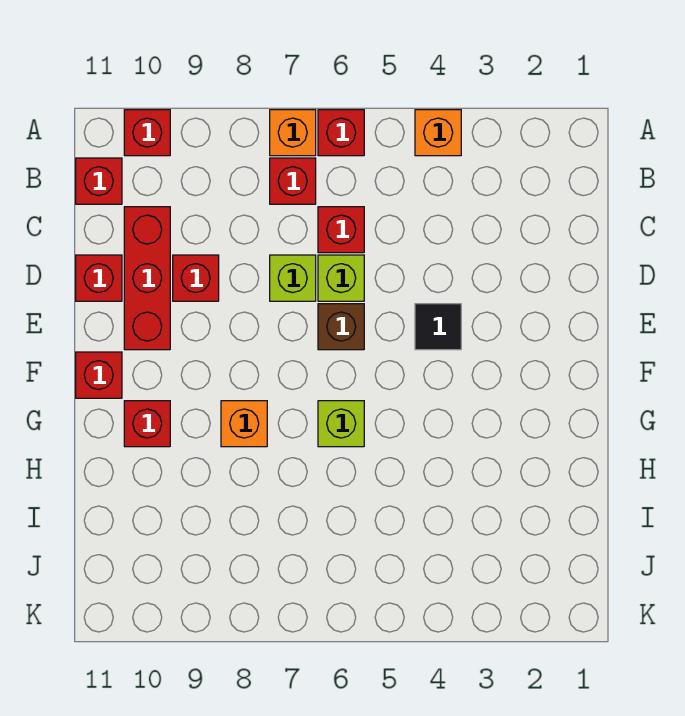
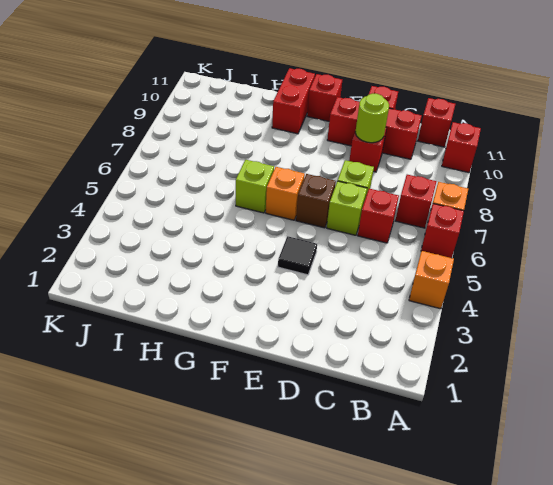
none -> lime round brick D9 level 2
orange brick G8 level 1 -> orange brick F6 level 1
red brick G10 level 1 -> red brick G10:G11 level 1

